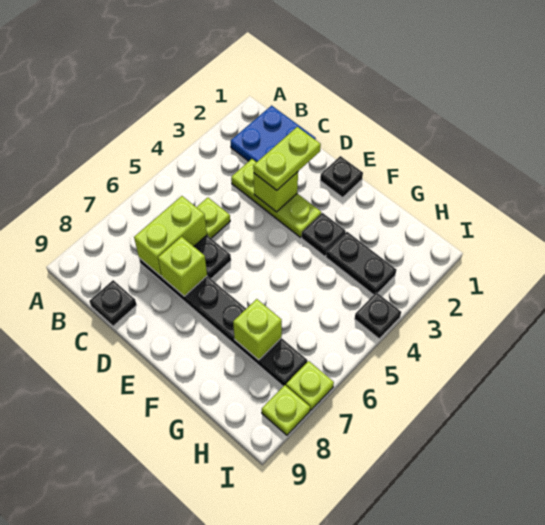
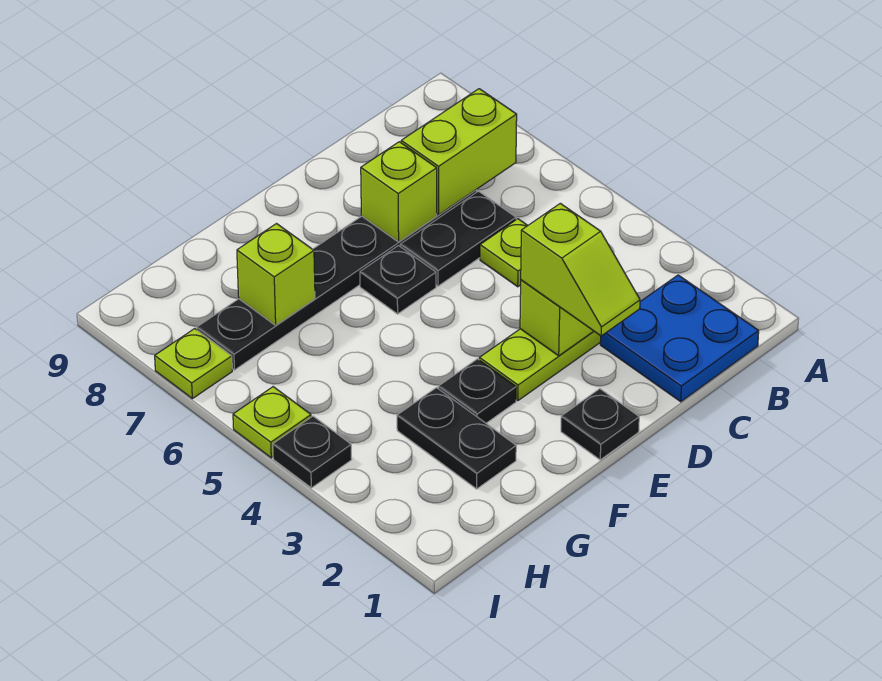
lime brick C6:C7 level 2 -> lime brick B7:C7 level 2
black plate C9 level 1 -> black plate E6 level 1
lime plate D2:D3 level 3 -> lime slope D2:D3 level 3 top 3
black plate G3:H3 level 1 -> black plate G2:G3 level 1
lime plate I8 level 1 -> lime plate I5 level 1

